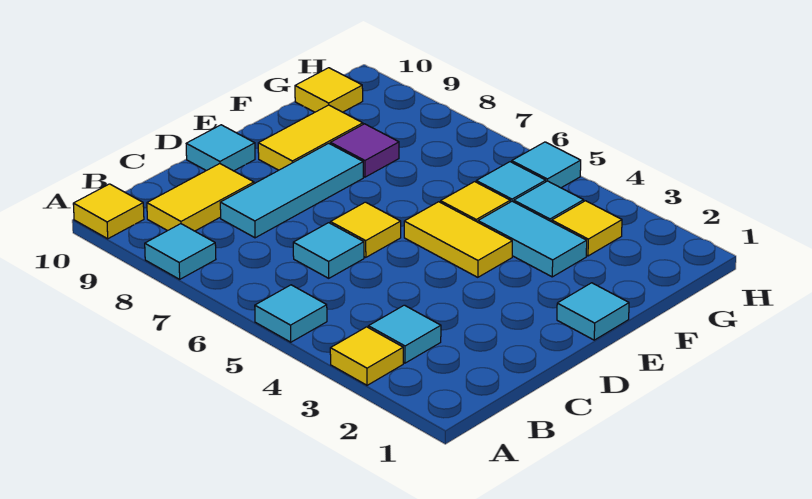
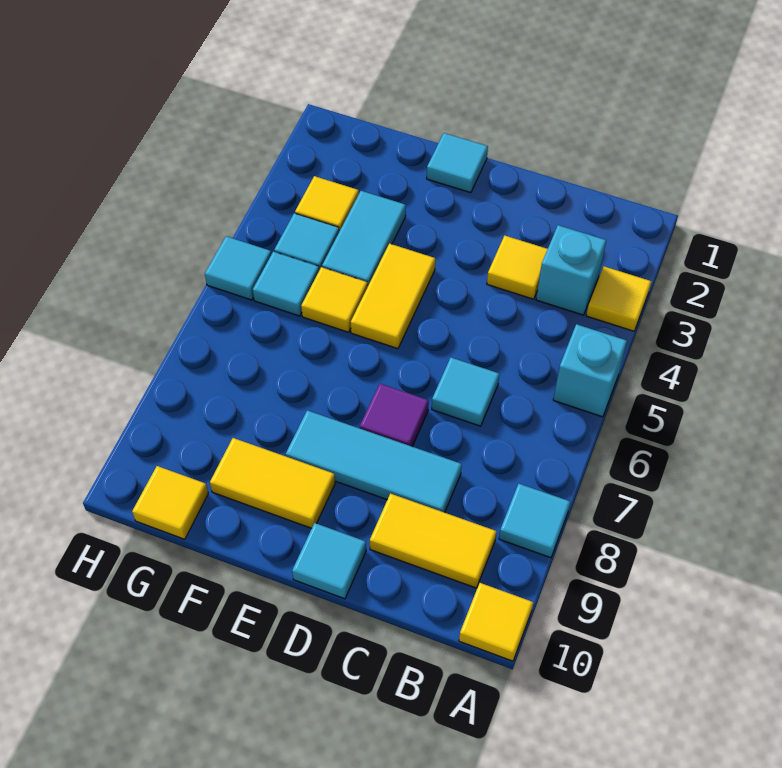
cyan tile A5 level 1 -> cyan brick A5 level 1
cyan tile B3 level 1 -> cyan brick B3 level 1
yellow tile D6 level 1 -> yellow tile C3 level 1
purple tile F8 level 1 -> purple tile D7 level 1

